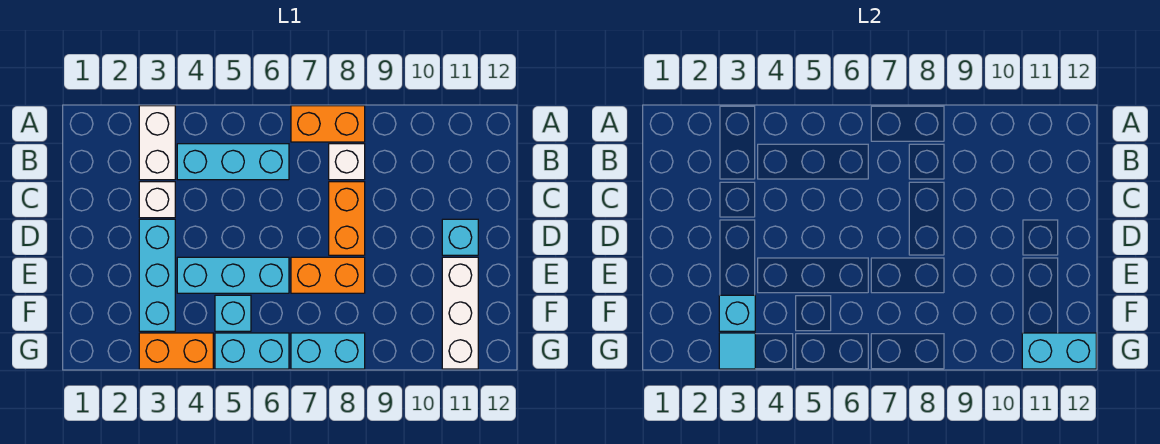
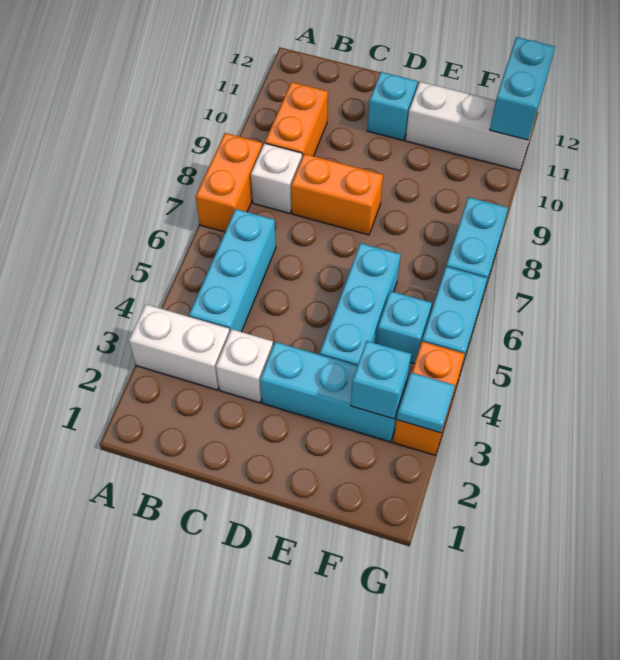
orange brick E7:E8 level 1 -> orange brick B9:B10 level 1

